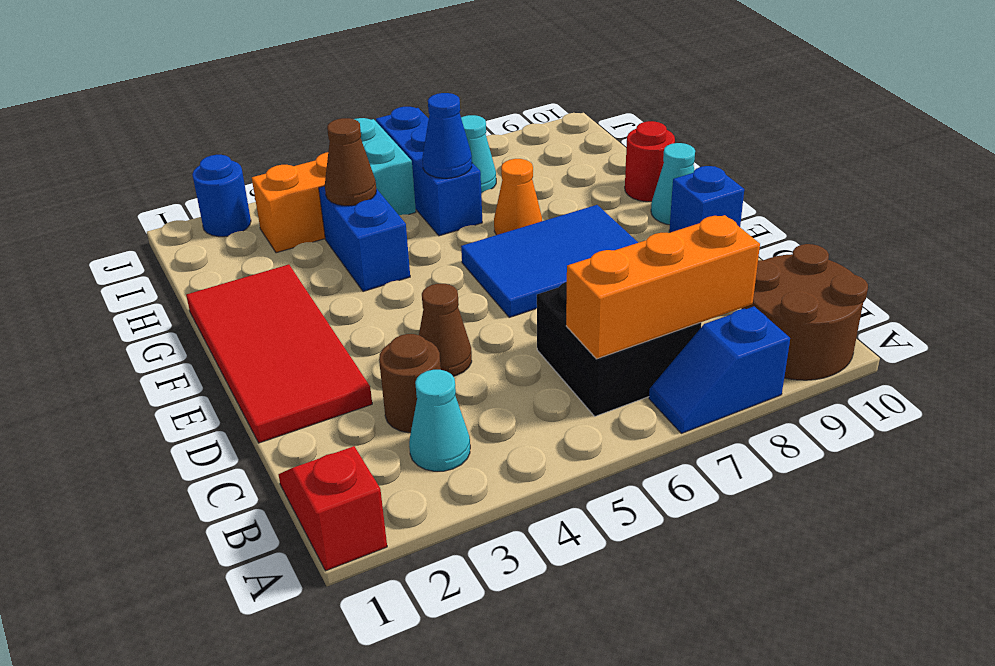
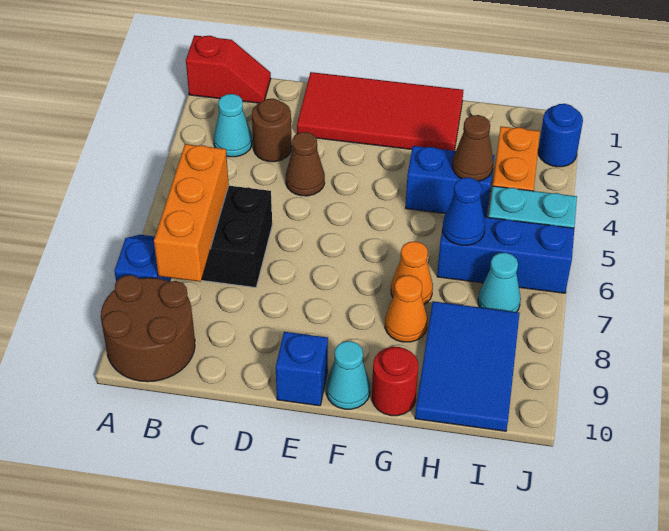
blue tile E6:F8 level 1 -> blue tile H8:I10 level 1
none -> orange cone G8 level 1

